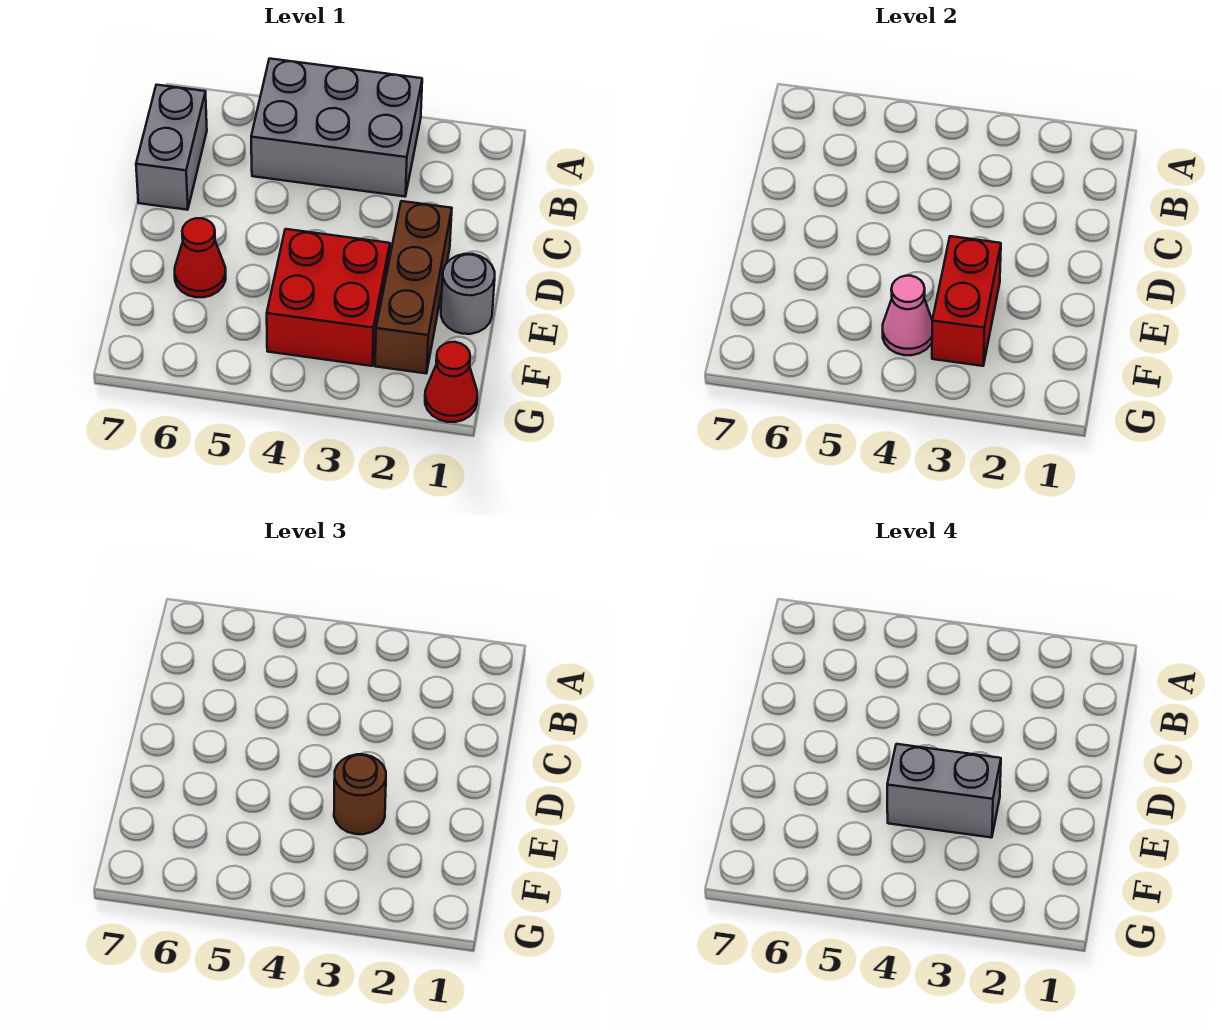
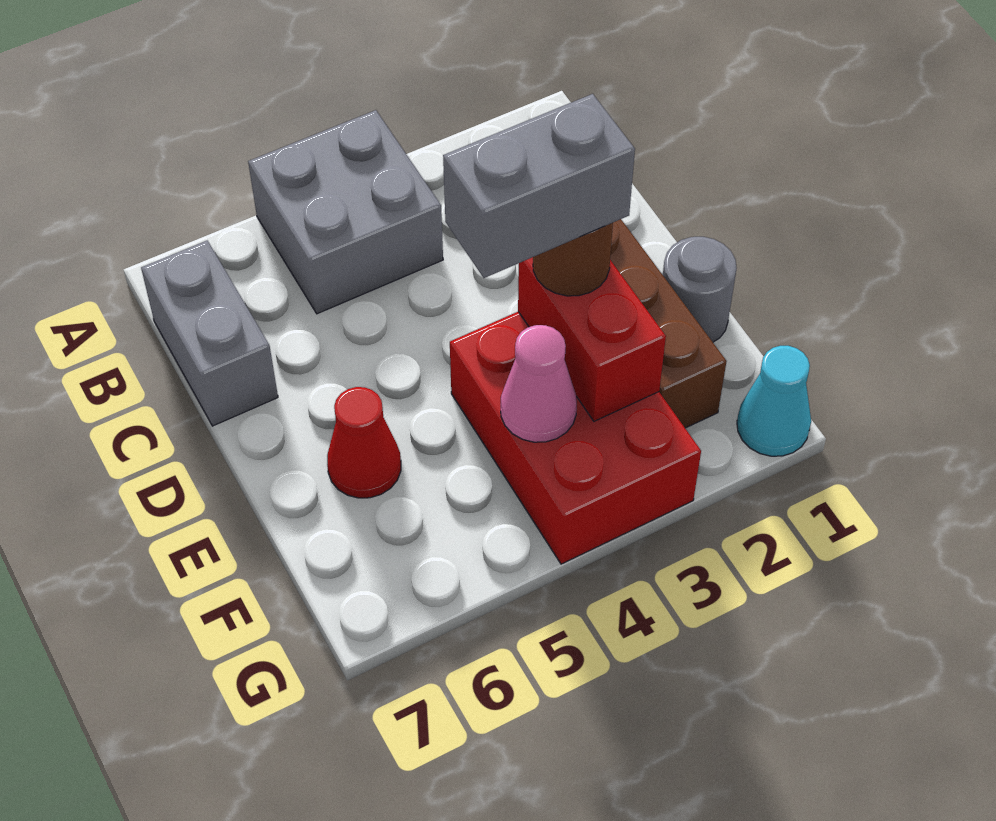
grey brick A3:B5 level 1 -> grey brick A4:B5 level 1
red brick E3:F4 level 1 -> red brick E3:G4 level 1
red cone G1 level 1 -> cyan cone G1 level 1

